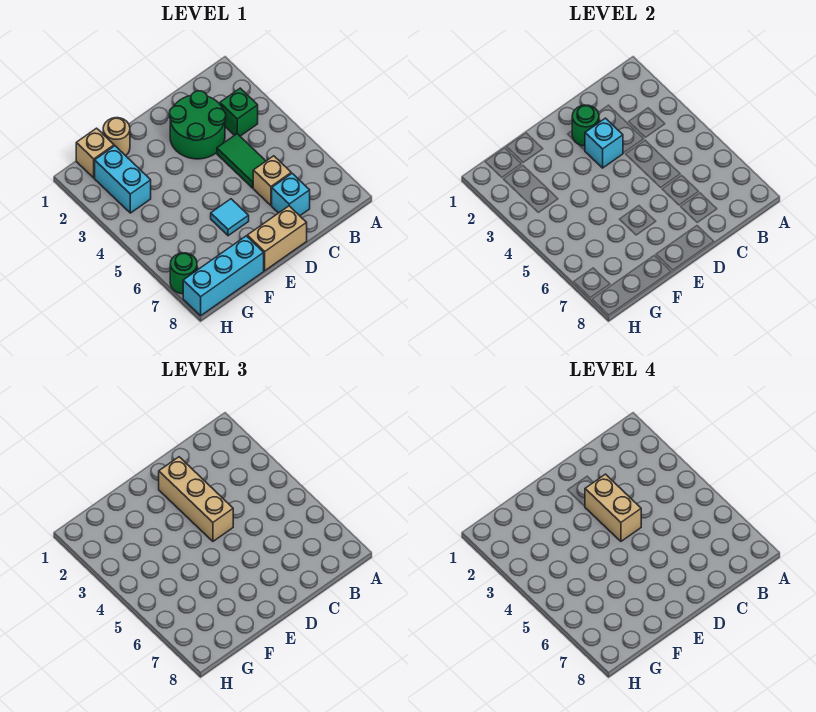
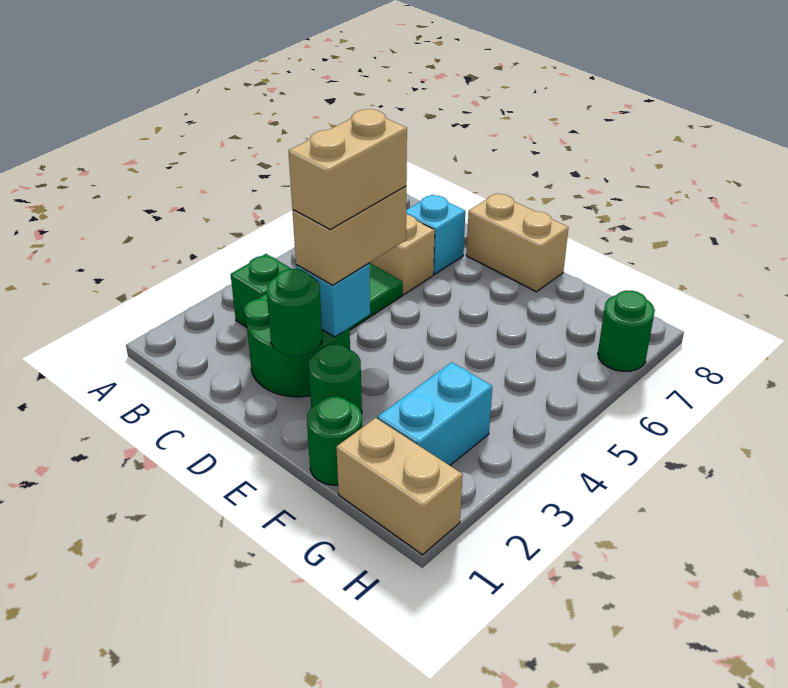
tan brick D2:D4 level 3 -> tan brick D3:D4 level 3
none -> green round brick E2 level 1
cyan tile E6 level 1 -> none
tan round brick F1 level 1 -> green round brick F1 level 1
cyan brick F8:H8 level 1 -> none
tan brick G1 level 1 -> tan brick G1:H1 level 1

